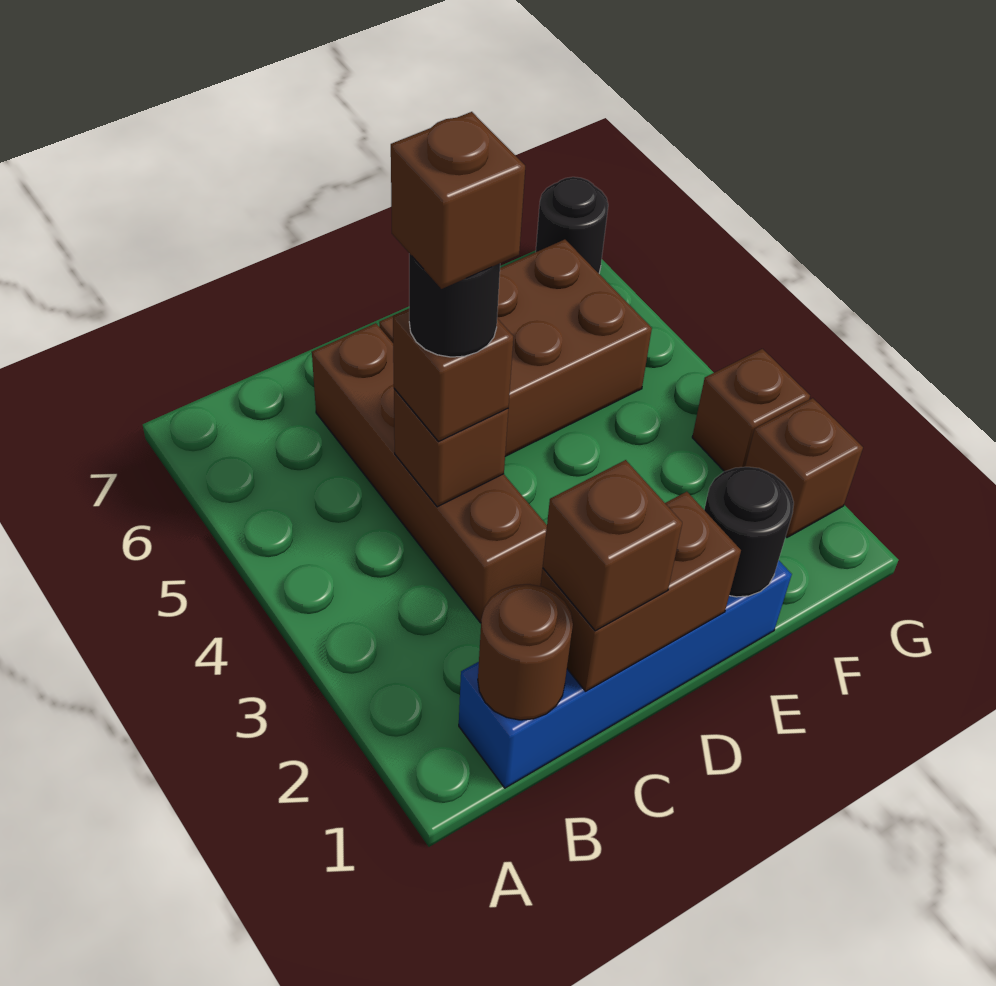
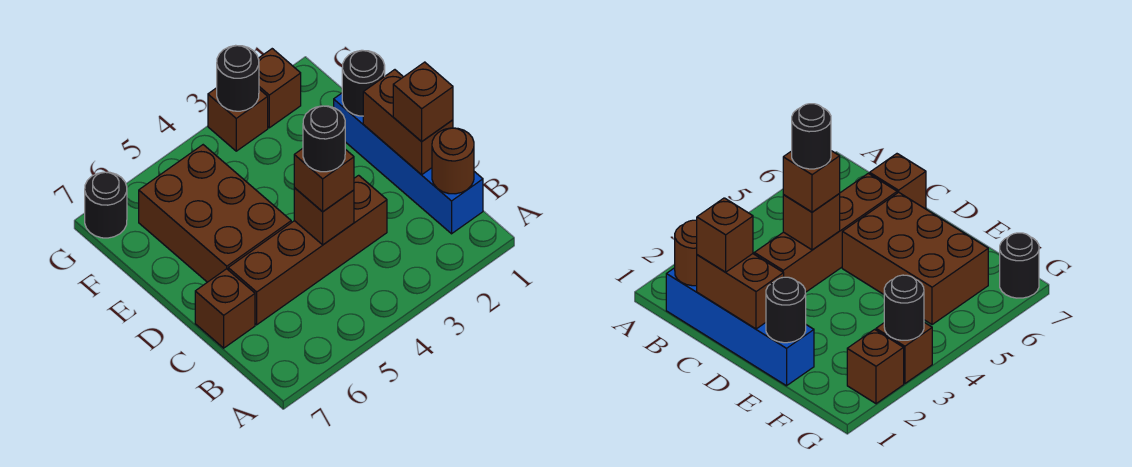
brown brick C4 level 5 -> brown brick C7 level 1
none -> black round brick G3 level 2

